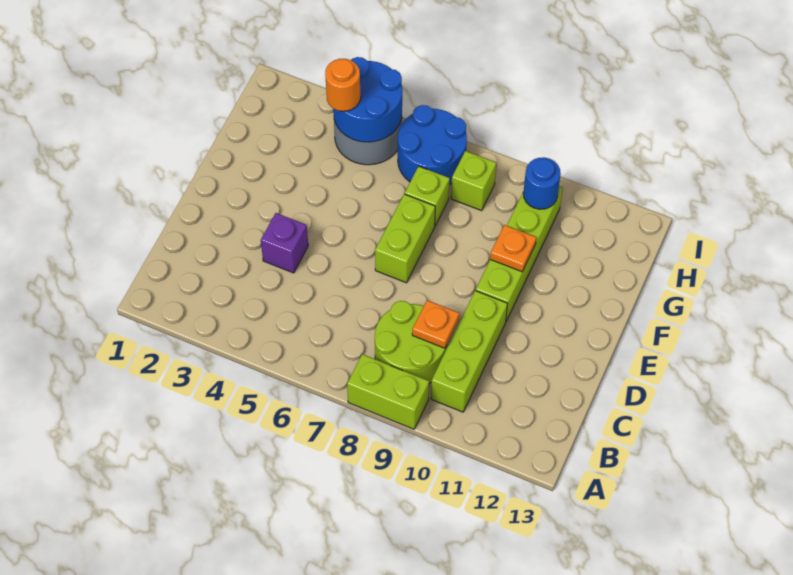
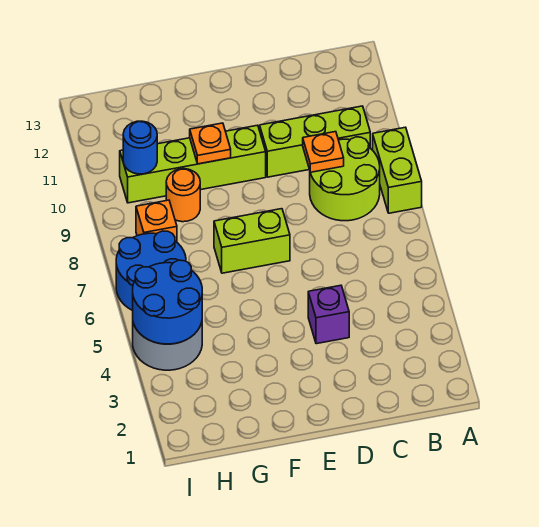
lime brick G7 level 1 -> none
orange round brick H4 level 3 -> orange round brick G9 level 1
lime brick H8 level 1 -> orange brick H8 level 1

